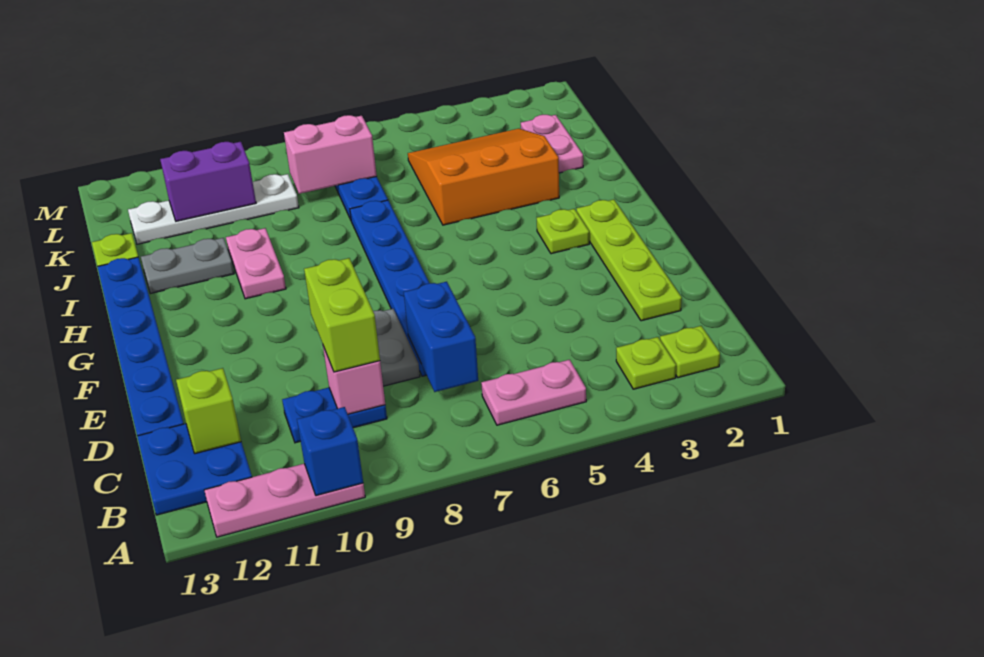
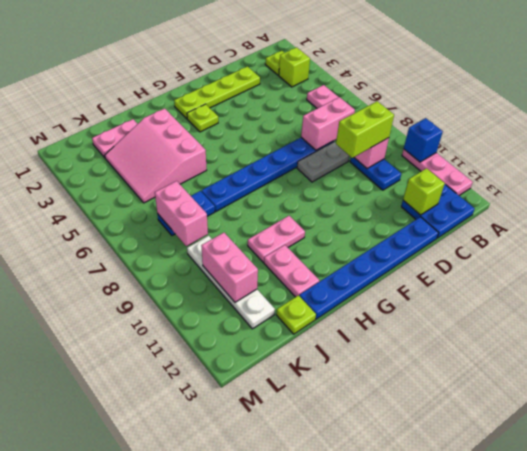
lime plate B3 level 1 -> lime brick B3 level 1
blue brick C7:D7 level 2 -> pink brick C7:D7 level 2
orange slope I3:K5 level 1 top I -> pink slope I3:K5 level 1 top I
grey plate I11:I12 level 1 -> pink plate I11:I12 level 1
purple brick K10:K11 level 2 -> pink brick K10:K11 level 2

